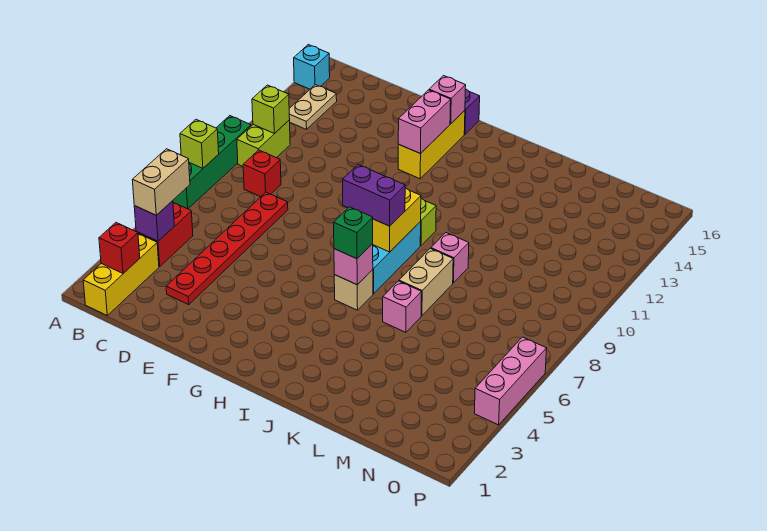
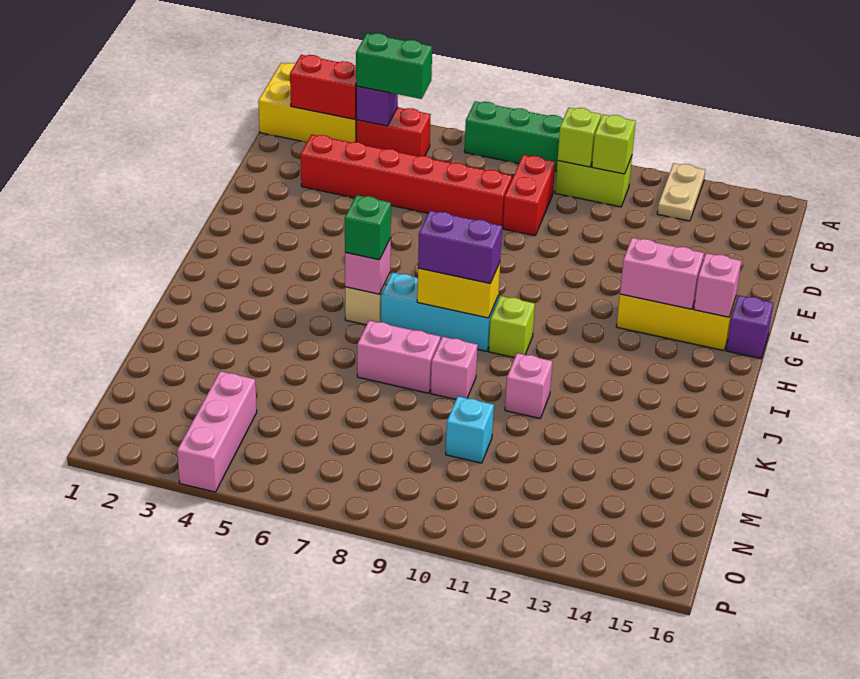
lime brick A8 level 2 -> lime brick B10 level 2
cyan brick A15 level 1 -> cyan brick M10 level 1
yellow brick B1:B3 level 1 -> yellow brick A1:B3 level 1
red brick B2 level 2 -> red brick B2:B3 level 2
tan brick B4:B5 level 3 -> green brick B4:B5 level 3
tan plate B13:B14 level 1 -> tan plate A13:B13 level 1
red brick C9 level 1 -> red brick C9:D9 level 1
red plate D3:D8 level 1 -> red brick D3:D8 level 1
purple brick H8:I8 level 3 -> purple brick I8:I9 level 3
pink brick K6 level 1 -> pink brick K11 level 1
tan brick K7:K8 level 1 -> pink brick K7:K8 level 1
pink brick P4:P6 level 1 -> pink brick N4:P4 level 1

